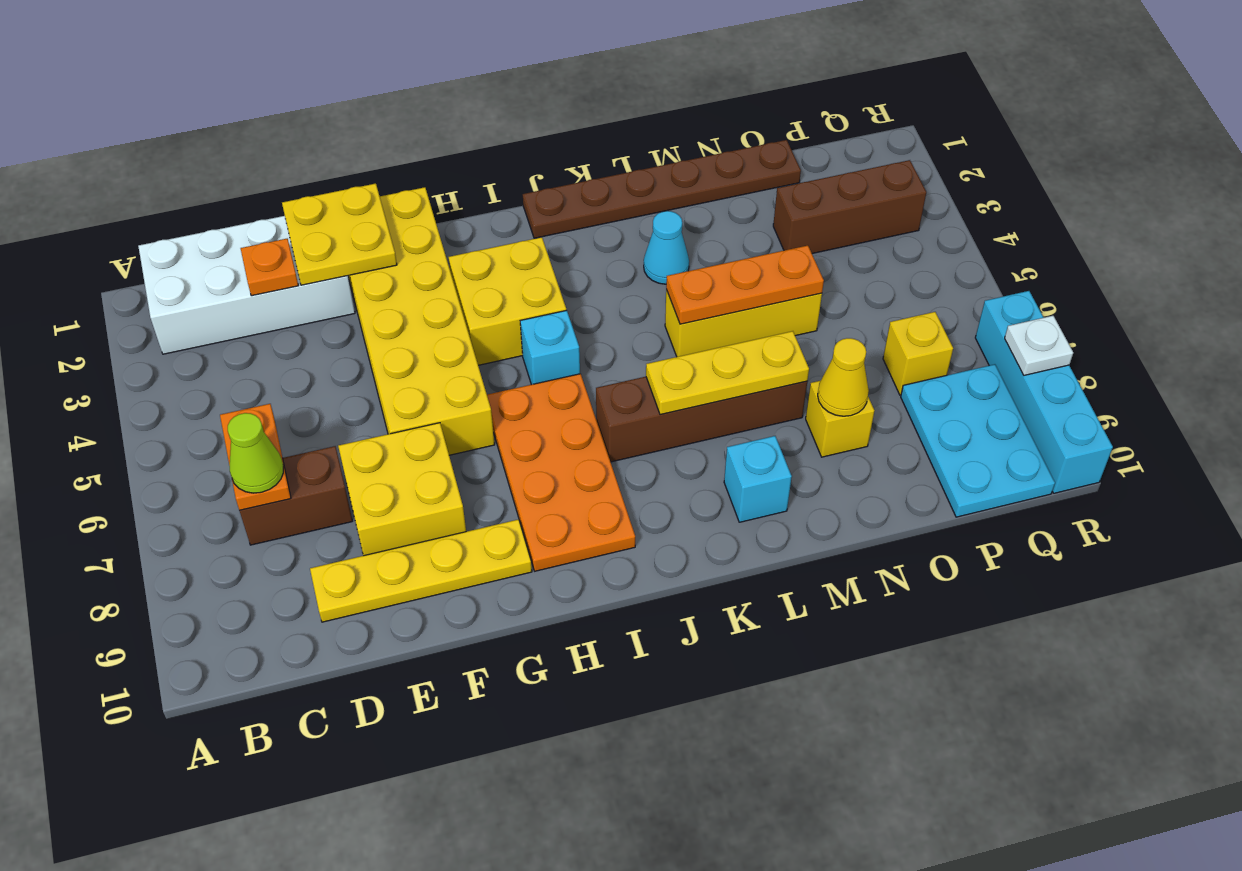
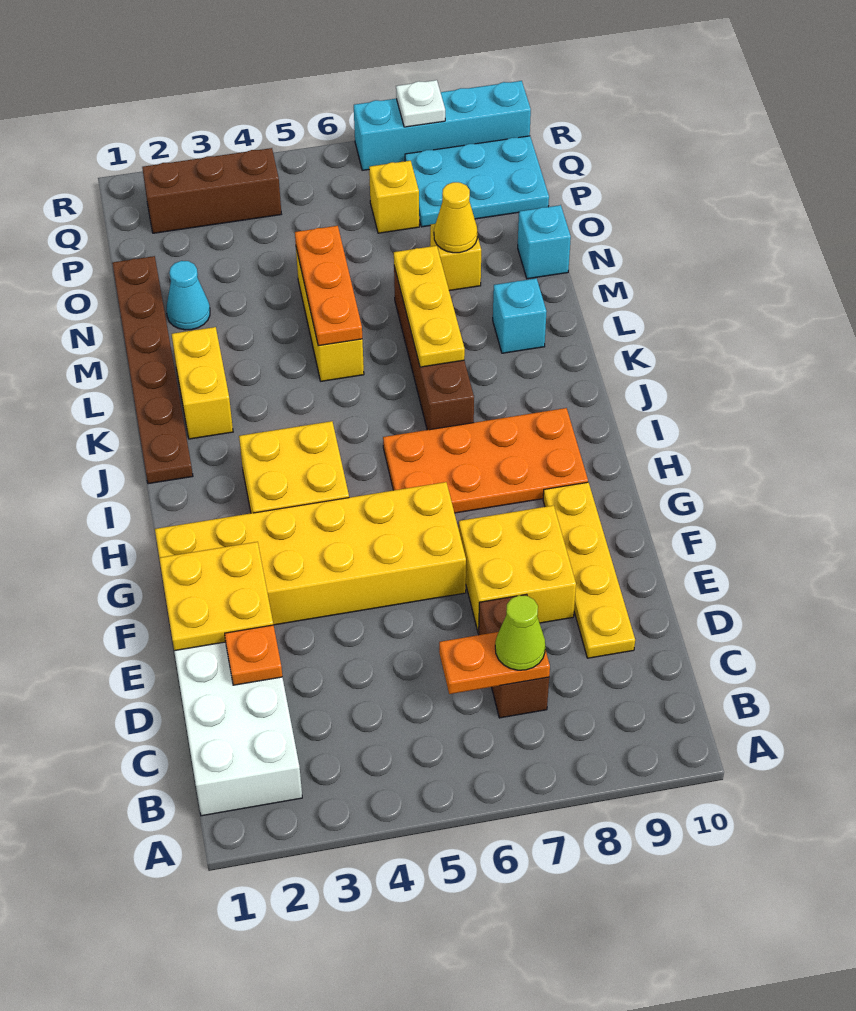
cyan brick I5 level 1 -> cyan brick N10 level 1
none -> yellow brick K2:L2 level 1
cyan cone L3 level 1 -> cyan cone N2 level 1
brown brick O3:Q3 level 1 -> brown brick Q2:Q4 level 1

